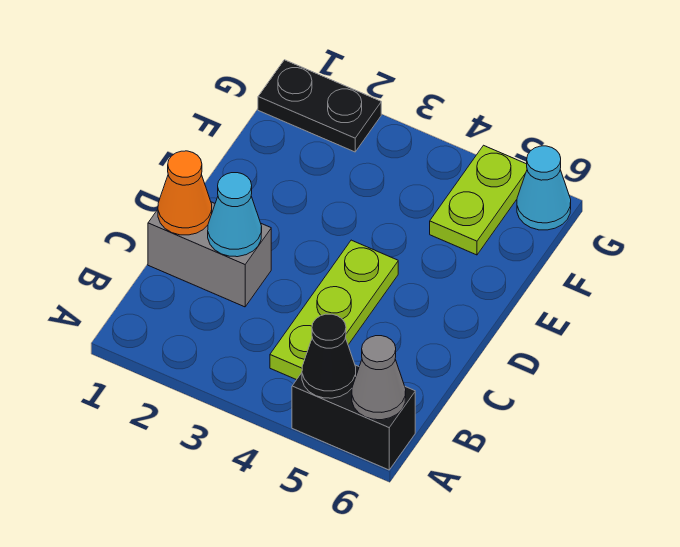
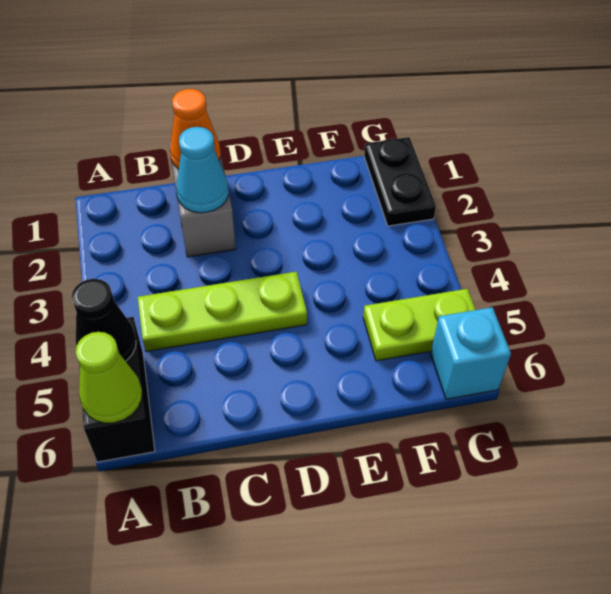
grey cone A6 level 2 -> lime cone A6 level 2
cyan cone G6 level 1 -> cyan brick G6 level 1

